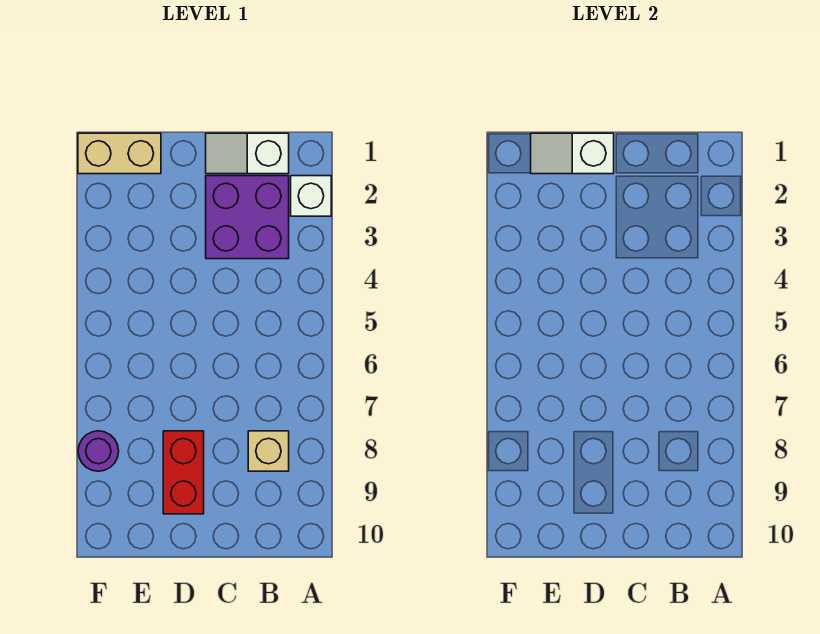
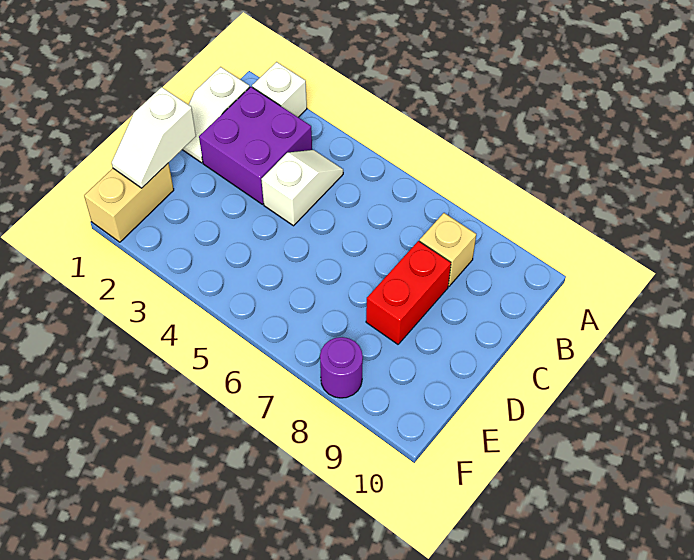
none -> white slope B4:C4 level 1 top C
red brick D8:D9 level 1 -> red brick C8:D8 level 1

